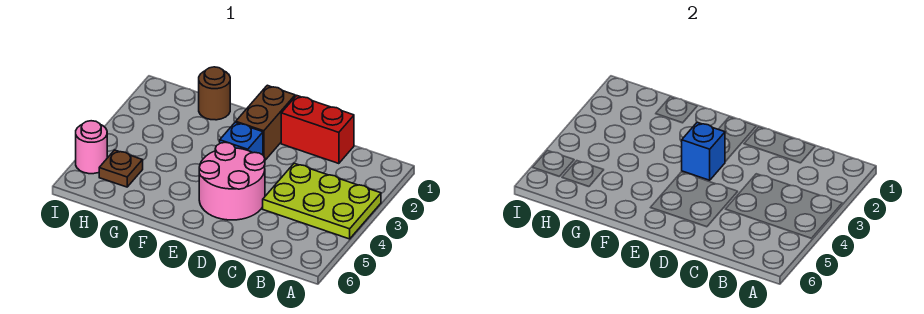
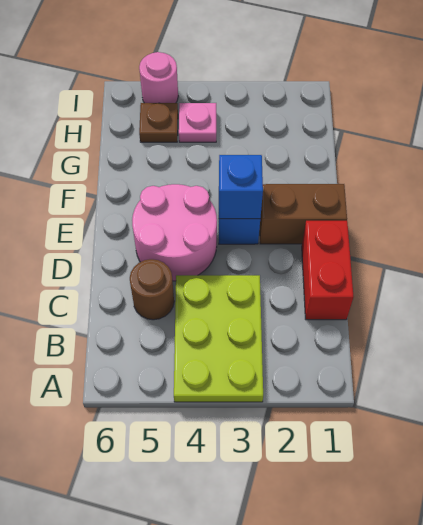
brown round brick G1 level 1 -> brown round brick C5 level 1
none -> pink plate H4 level 1

